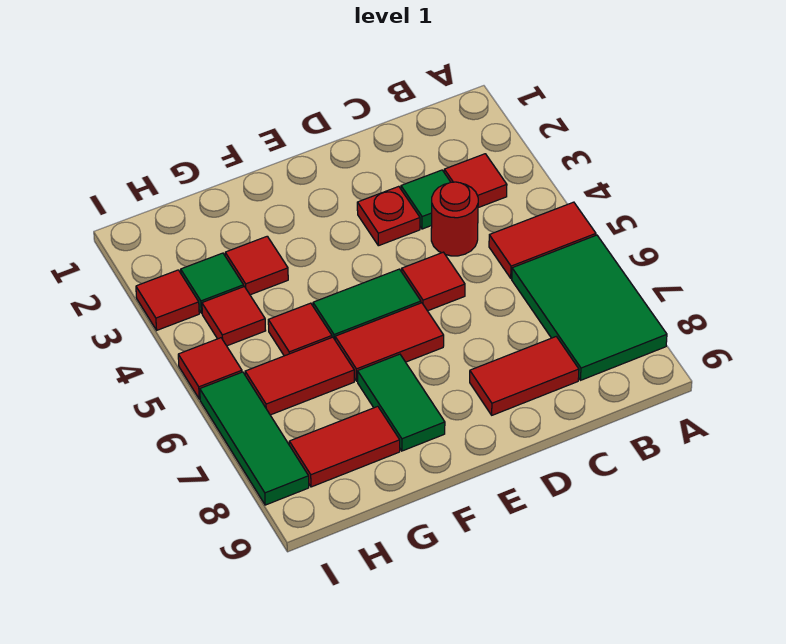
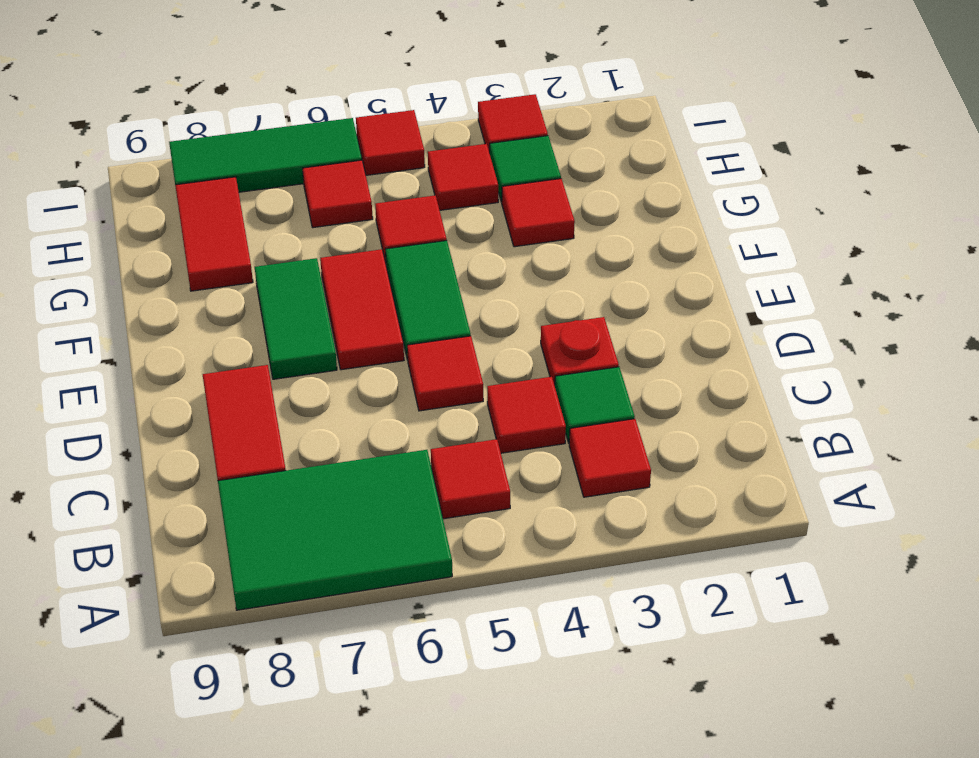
red tile A5:B5 level 1 -> red tile B5 level 1
red round brick C4 level 1 -> red tile C4 level 1
green tile F7:F8 level 1 -> green tile E7:F7 level 1
red tile G6:H6 level 1 -> red tile H6 level 1

